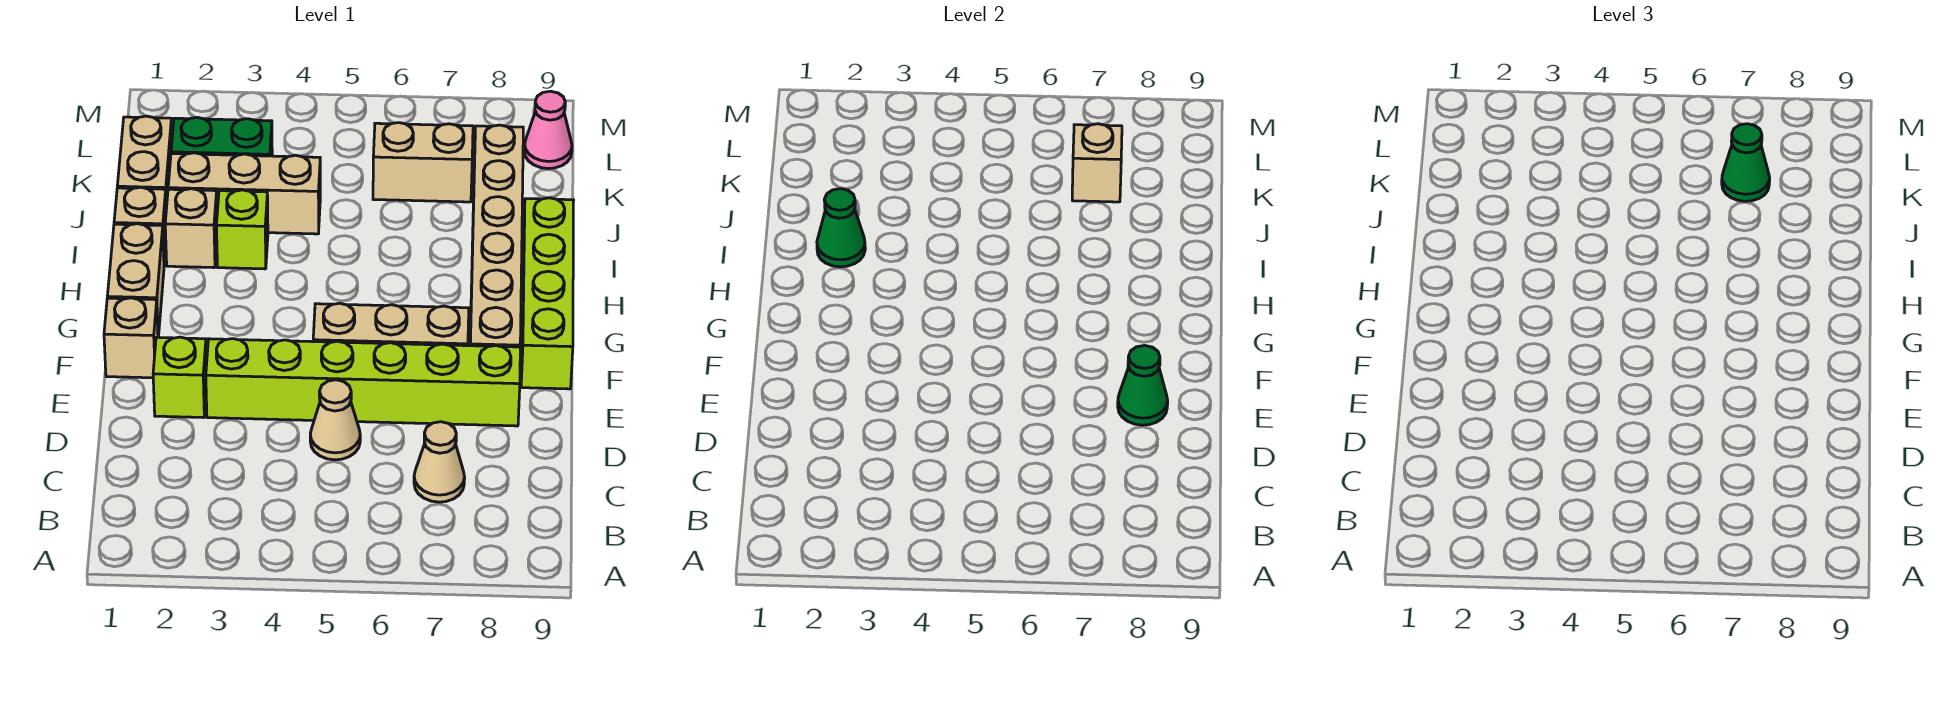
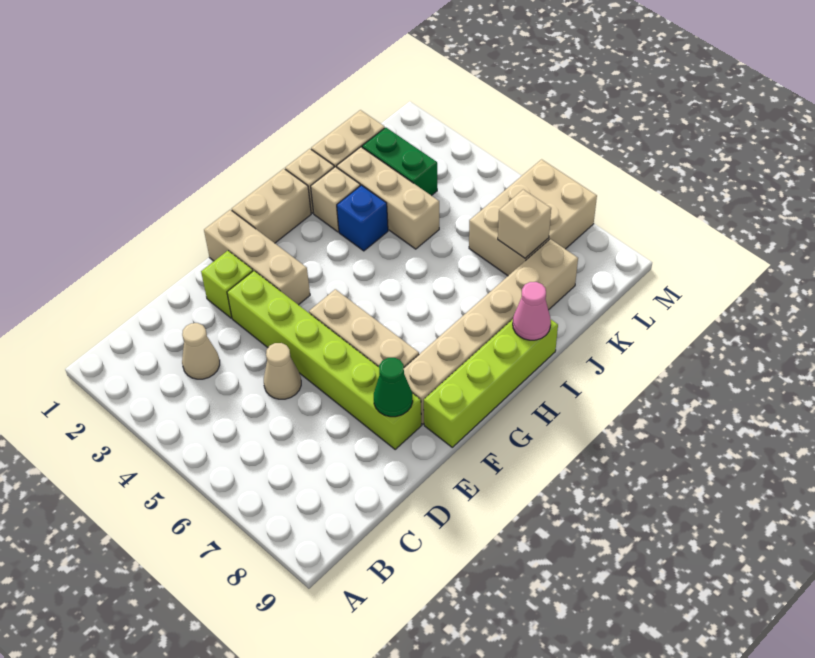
tan cone C7 level 1 -> tan cone C3 level 1
tan brick F1 level 1 -> tan brick F1:F3 level 1
green cone I2 level 2 -> none
lime brick I3 level 1 -> blue brick I3 level 1
tan brick K6:K7 level 1 -> tan brick K6:M7 level 1
green cone K7 level 3 -> none
pink cone L9 level 1 -> pink cone I9 level 2

